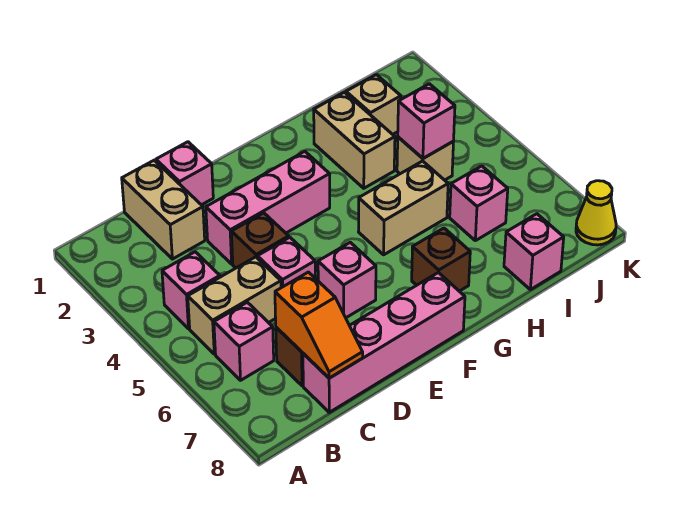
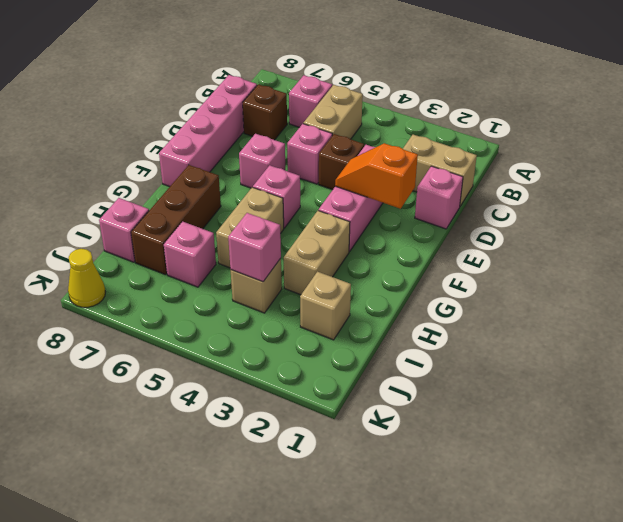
pink brick B4 level 1 -> pink brick F5 level 1
orange slope C7:C8 level 2 top 7 -> orange slope E2:E3 level 2 top 2
brown brick G7 level 1 -> brown brick G7:I7 level 1
tan brick H2:H3 level 1 -> tan brick G3:H3 level 1

